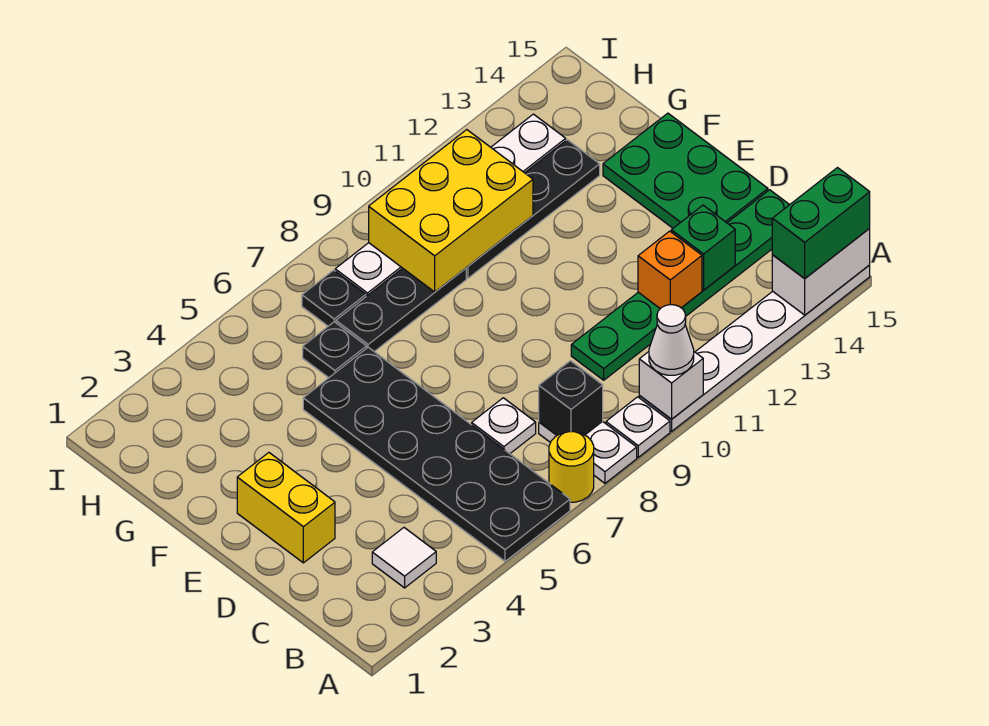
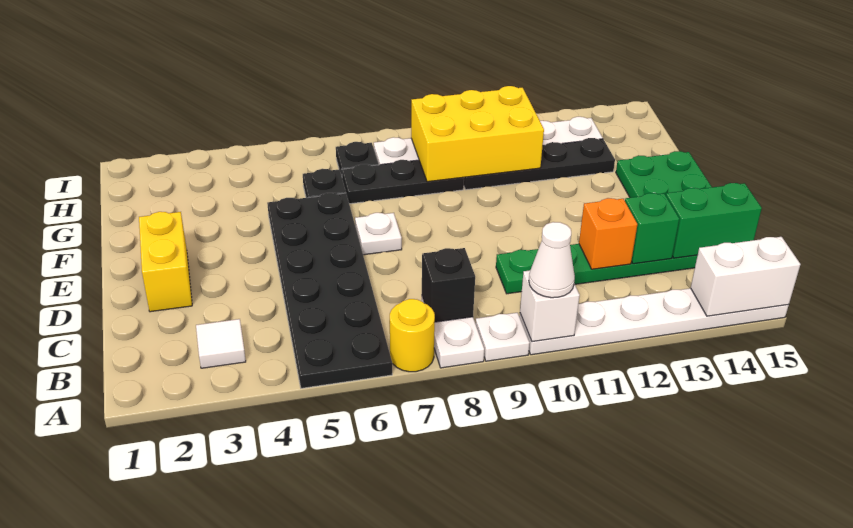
green brick A14:A15 level 3 -> green brick C14:C15 level 2
white plate C7 level 1 -> white plate E7 level 1

